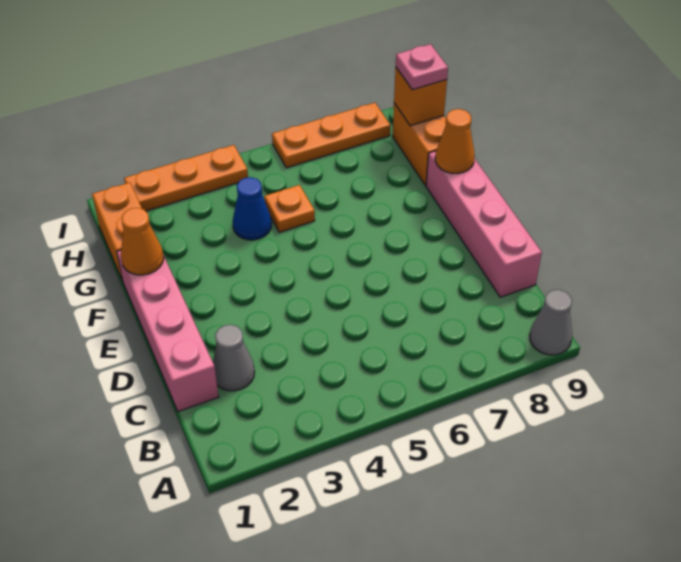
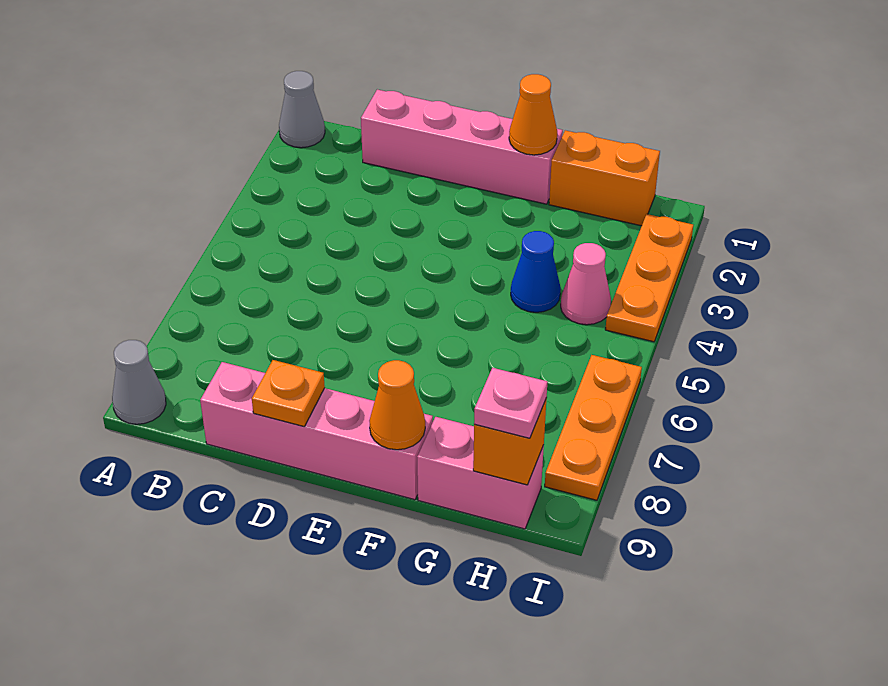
grey cone C2 level 1 -> grey cone A1 level 1
orange plate G5 level 1 -> orange plate D9 level 2
orange brick G9:H9 level 1 -> pink brick G9:H9 level 1
none -> pink cone H4 level 1

